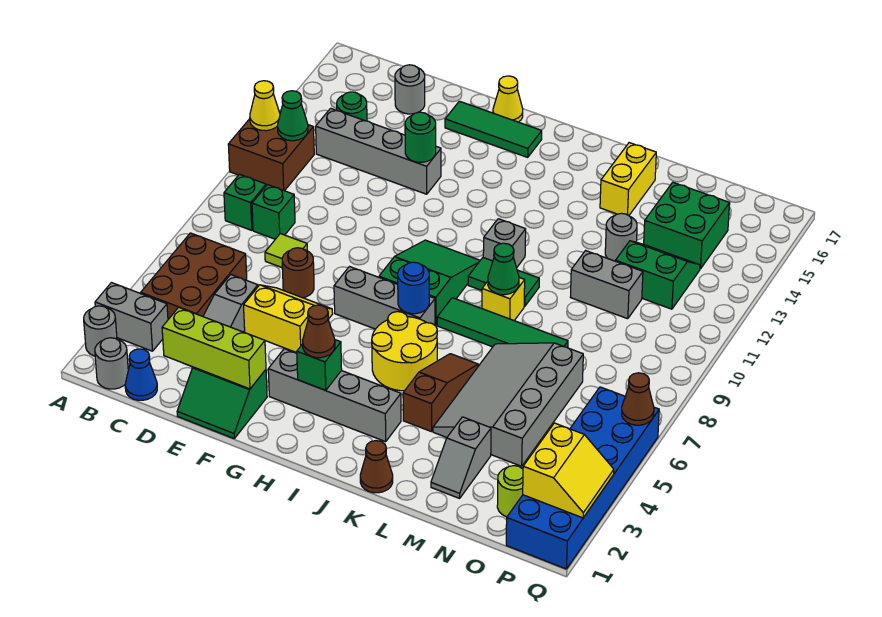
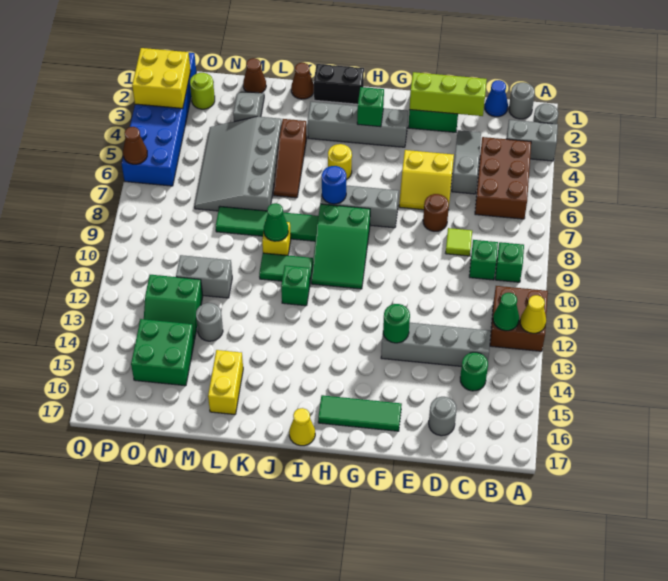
yellow cone G17 level 1 -> yellow cone I17 level 1
brown cone H3 level 3 -> brown cone M1 level 1
none -> black brick I1:J1 level 1
yellow round brick I5:J6 level 1 -> yellow round brick I5 level 1
grey brick J11 level 1 -> green brick J11 level 1
grey slope L4:N7 level 1 top N -> grey slope L4:N7 level 1 top L
yellow slope P2:Q3 level 2 top P -> yellow brick P2:Q3 level 2

